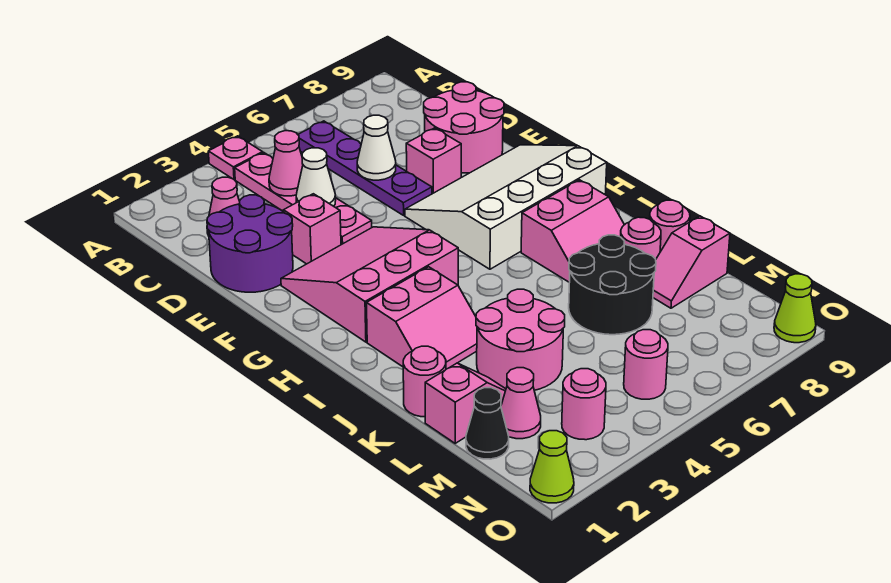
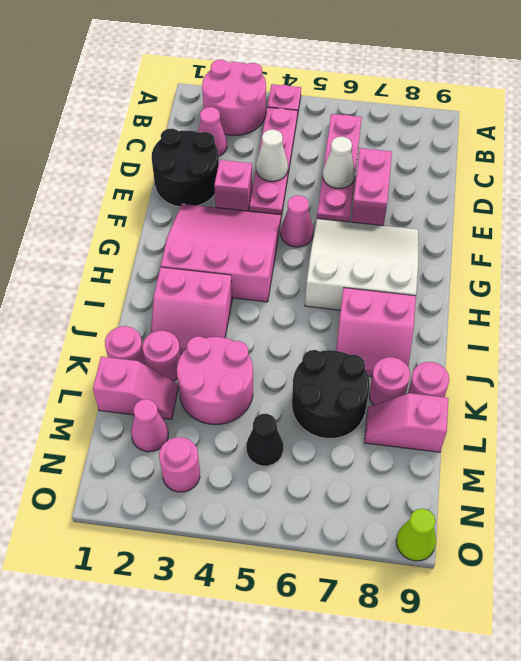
purple plate B6:E6 level 1 -> pink plate B6:E6 level 1
pink cone C4 level 2 -> pink cone F5 level 1
purple round brick D1:E2 level 1 -> black round brick D1:E2 level 1
pink round brick D8:E9 level 1 -> pink round brick A2:B3 level 1
pink brick E7 level 1 -> pink brick D7:E7 level 1
white slope F6:H9 level 1 top H -> white slope F6:H8 level 1 top H
black cone M1 level 1 -> black cone M5 level 1
pink round brick N5 level 1 -> pink round brick K2 level 1
lime cone O1 level 1 -> none

